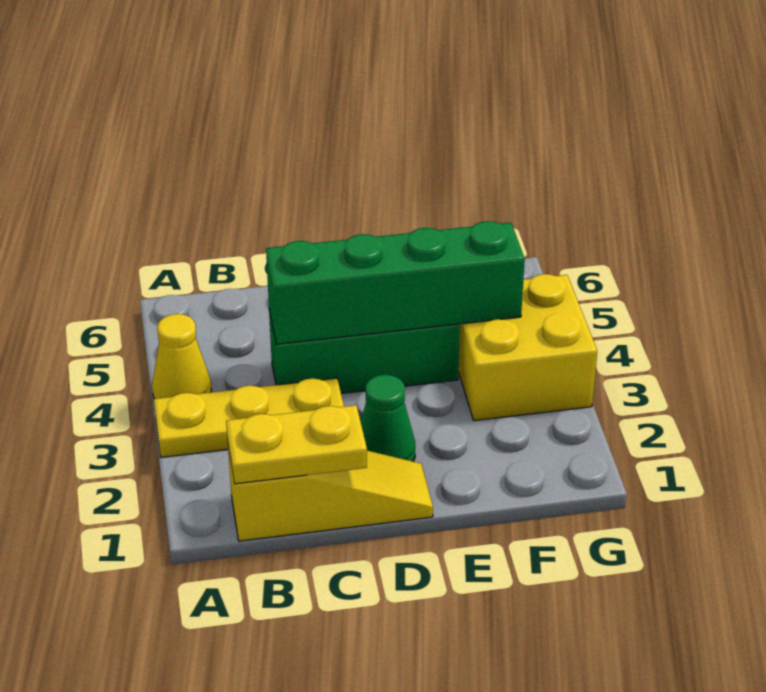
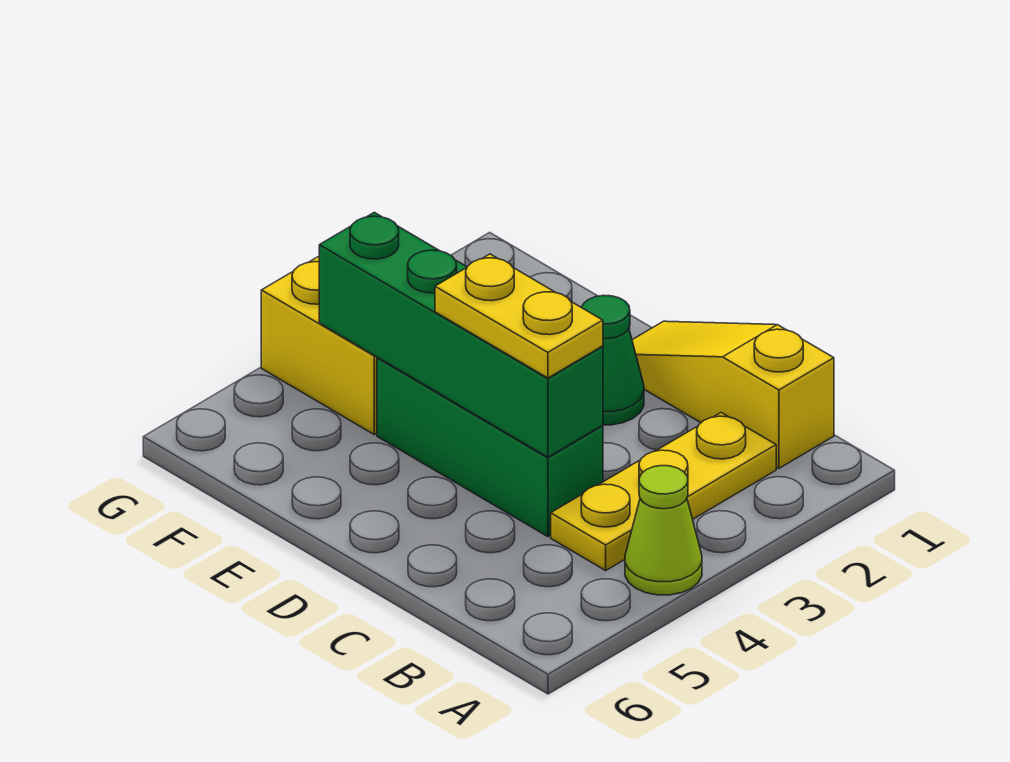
yellow plate A3:C3 level 1 -> yellow plate B2:B4 level 1
yellow cone A4 level 1 -> lime cone A4 level 1
yellow plate B1:C1 level 2 -> yellow plate C4:D4 level 3

